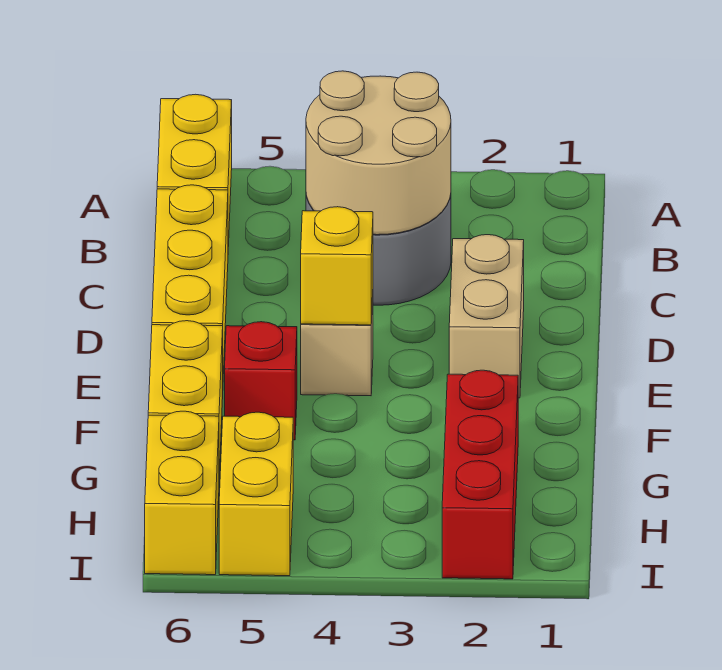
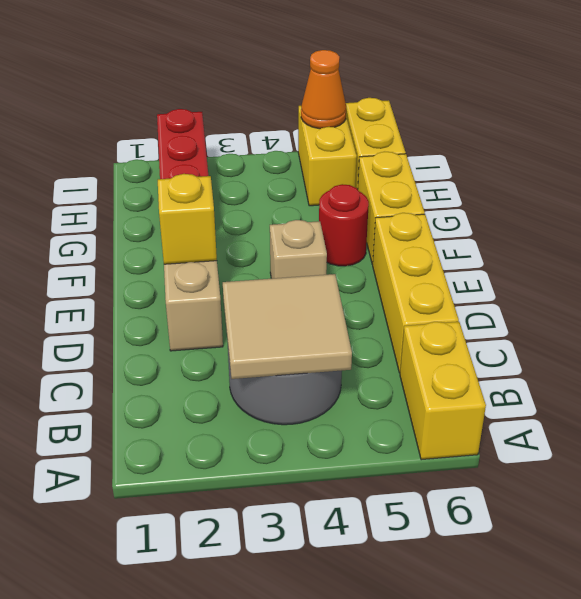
tan round brick B3:C4 level 2 -> tan tile B3:C4 level 2
yellow brick E4 level 2 -> yellow brick E2 level 2
red brick F5 level 1 -> red round brick F5 level 1
none -> orange cone I5 level 2

